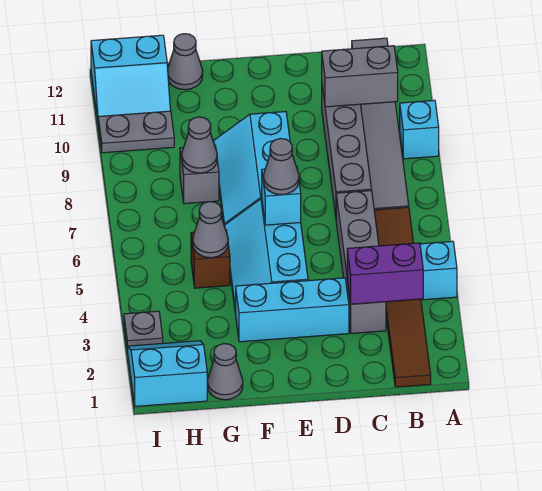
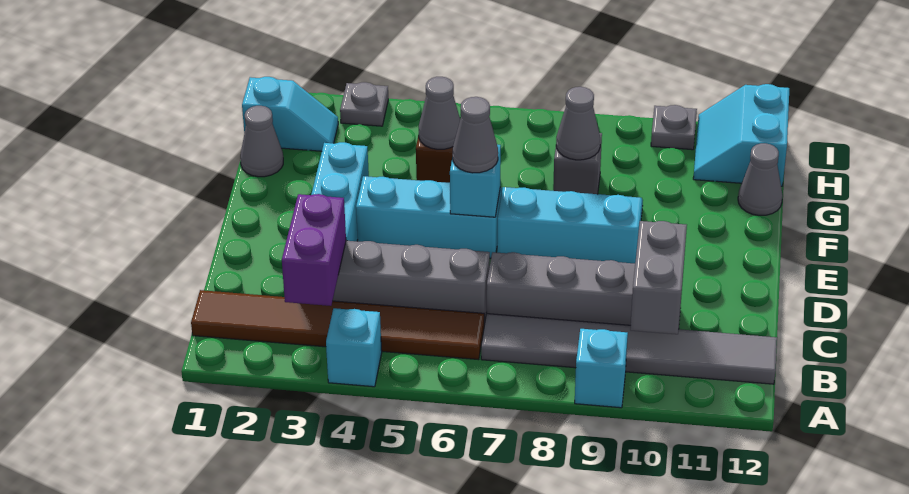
cyan slope H1:I2 level 1 top 1 -> cyan slope H1:H2 level 1 top 1
grey plate H10:I10 level 1 -> grey plate I10 level 1

